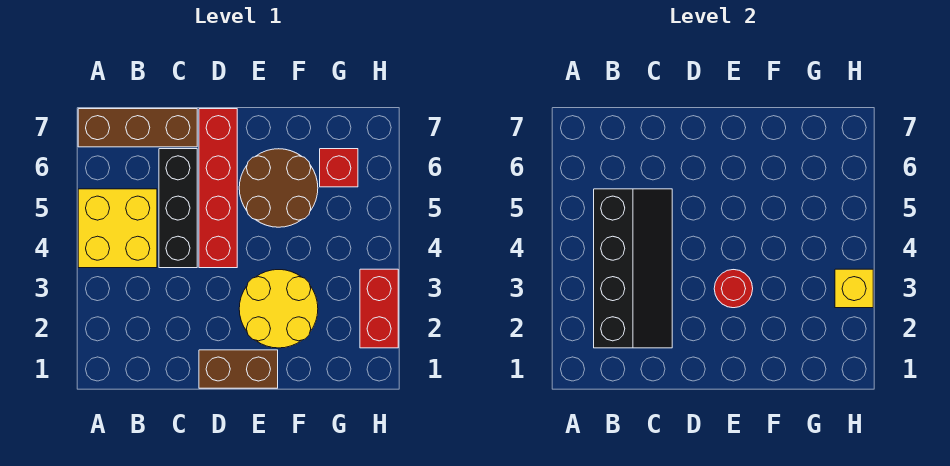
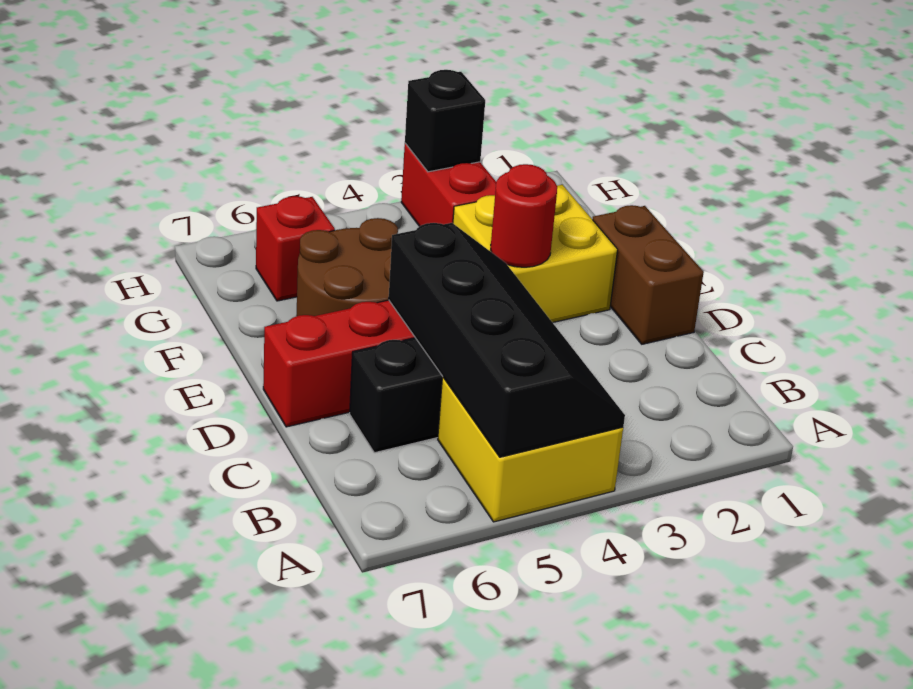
brown brick A7:C7 level 1 -> none
black slope B2:C5 level 2 top B -> black slope A4:D5 level 2 top 5
yellow round brick E2:F3 level 1 -> yellow brick E2:F3 level 1
red brick H2:H3 level 1 -> red brick G3:H3 level 1
yellow brick H3 level 2 -> black brick H3 level 2

